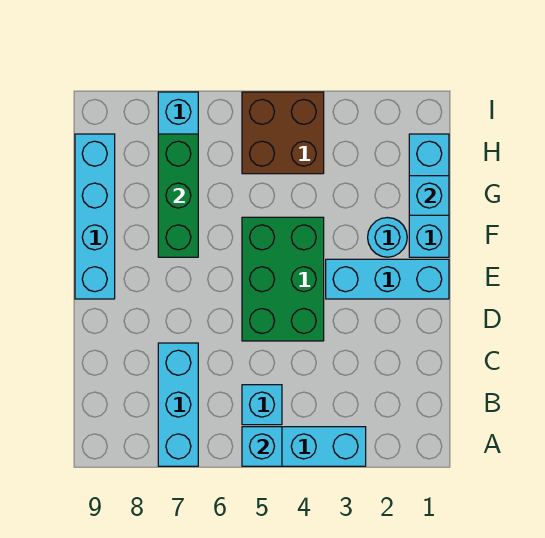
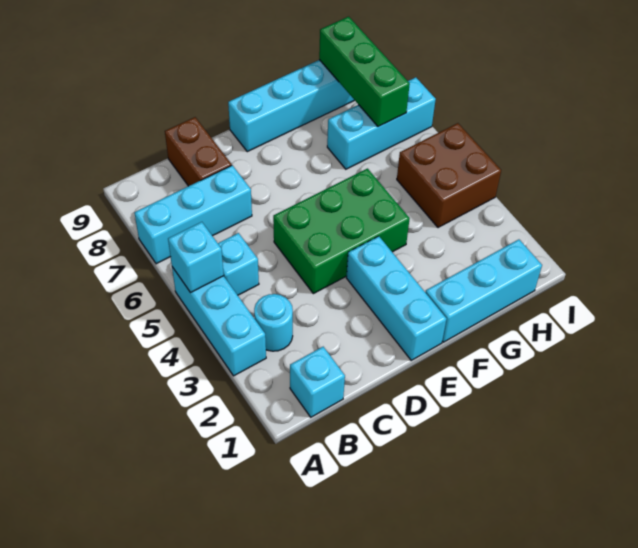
none -> brown brick C8:C9 level 1
cyan round brick F2 level 1 -> cyan round brick B3 level 1
green brick F7:H7 level 2 -> green brick H7:H9 level 2
cyan brick G1 level 2 -> cyan brick B1 level 1

